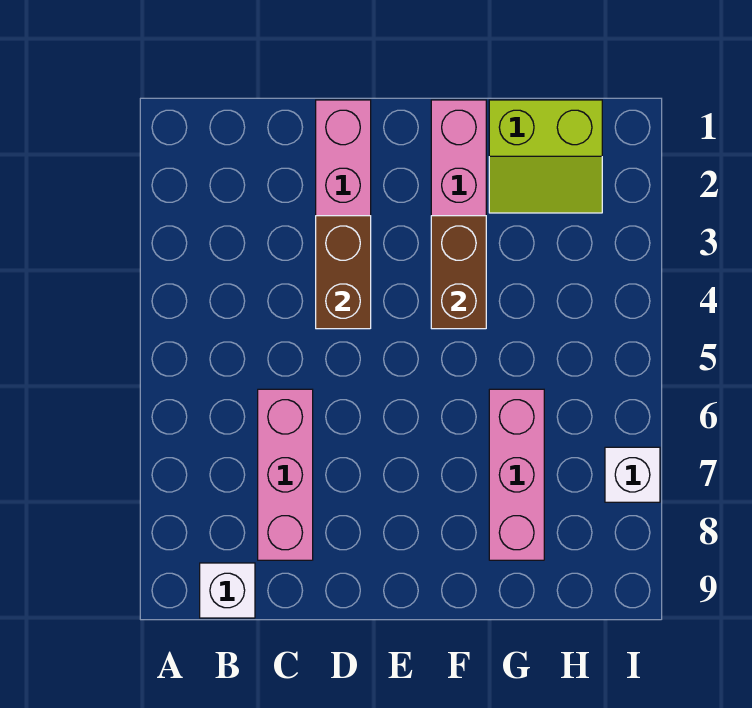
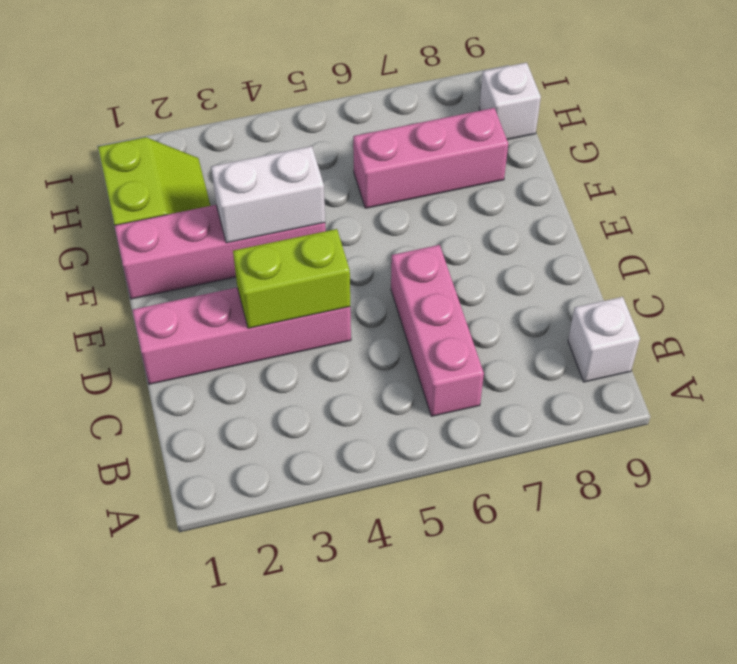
pink brick C6:C8 level 1 -> pink brick B6:D6 level 1
brown brick D3:D4 level 2 -> lime brick D3:D4 level 2
brown brick F3:F4 level 2 -> white brick F3:F4 level 2
white brick I7 level 1 -> white brick H9 level 1

